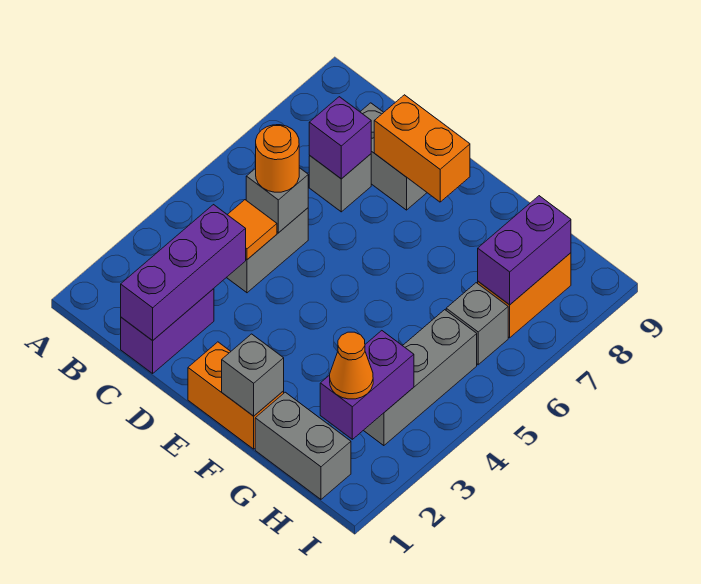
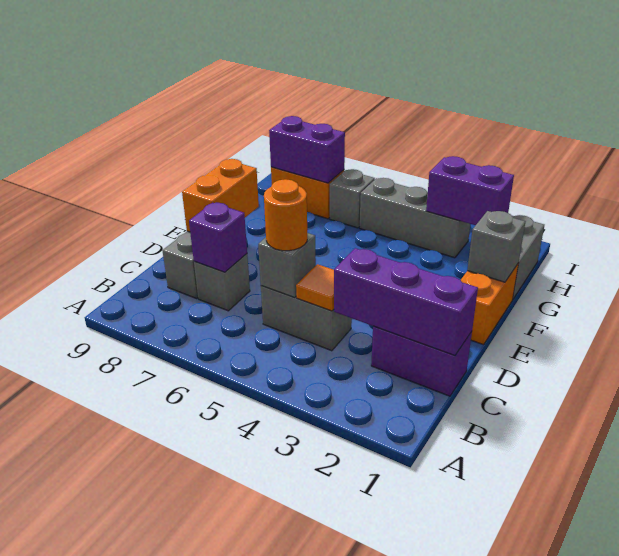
orange cone H2 level 3 -> none

